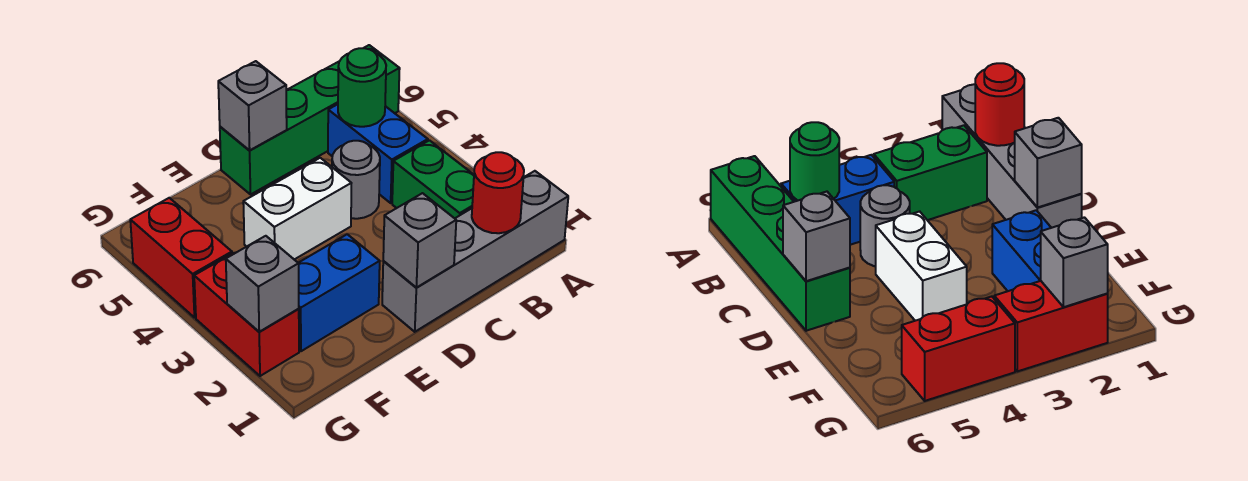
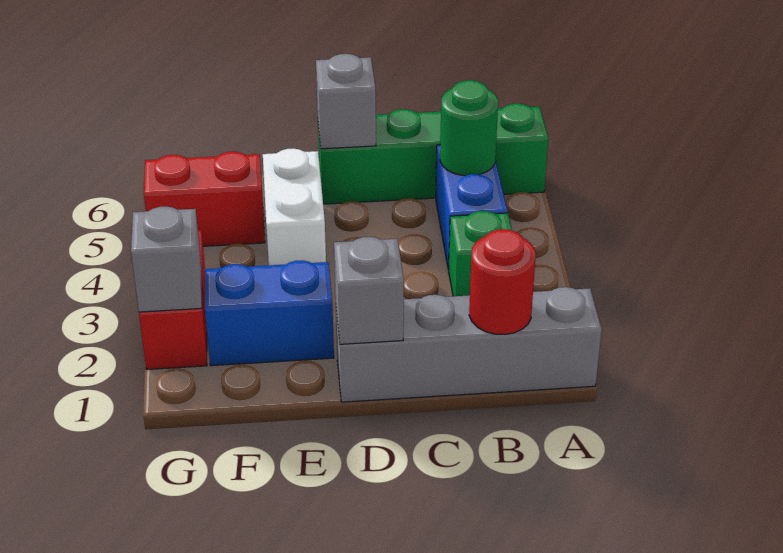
green brick B2:B3 level 1 -> green brick B3 level 1
grey round brick C4 level 1 -> none
white brick D4:E4 level 1 -> white brick E4:E5 level 1
red brick G4:G5 level 1 -> red brick F5:G5 level 1

